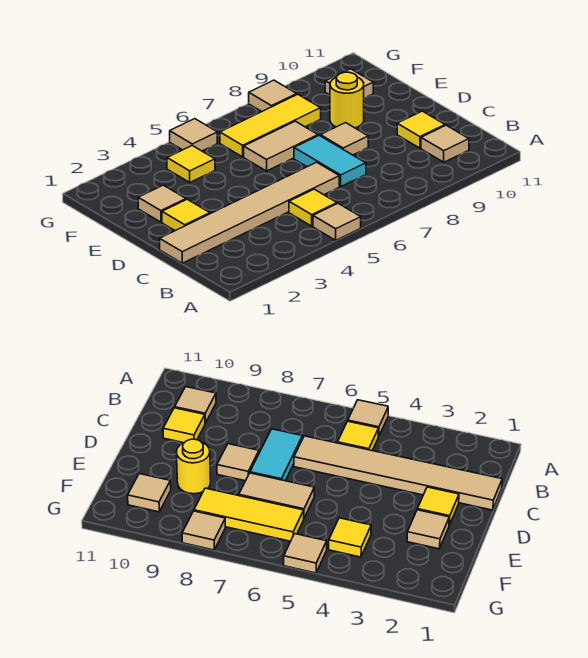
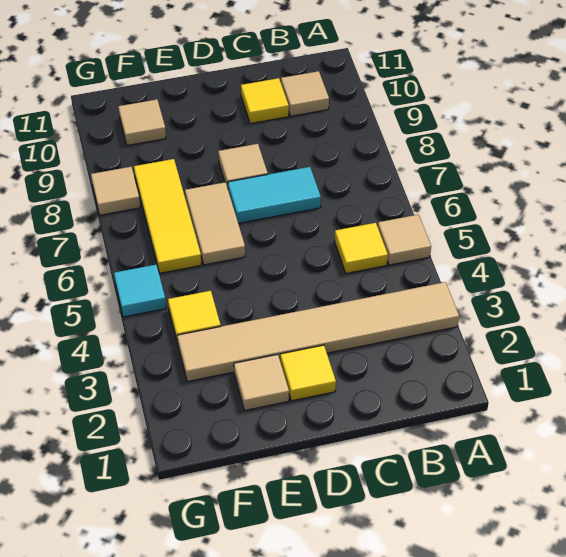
tan tile C1:C6 level 1 -> tan tile A3:F3 level 1
yellow round brick E9 level 1 -> none
tan tile G5 level 1 -> cyan tile G5 level 1

